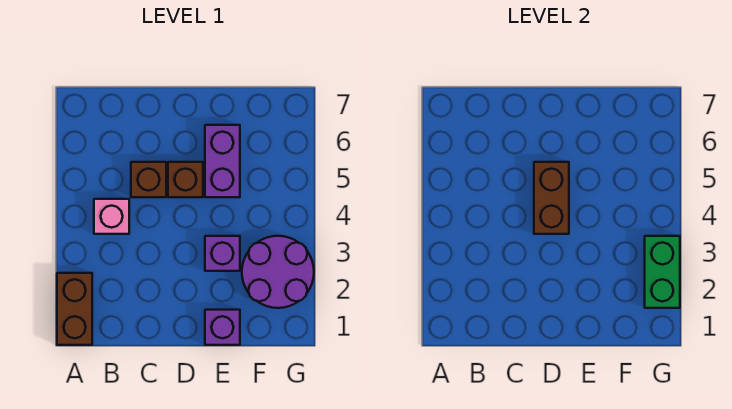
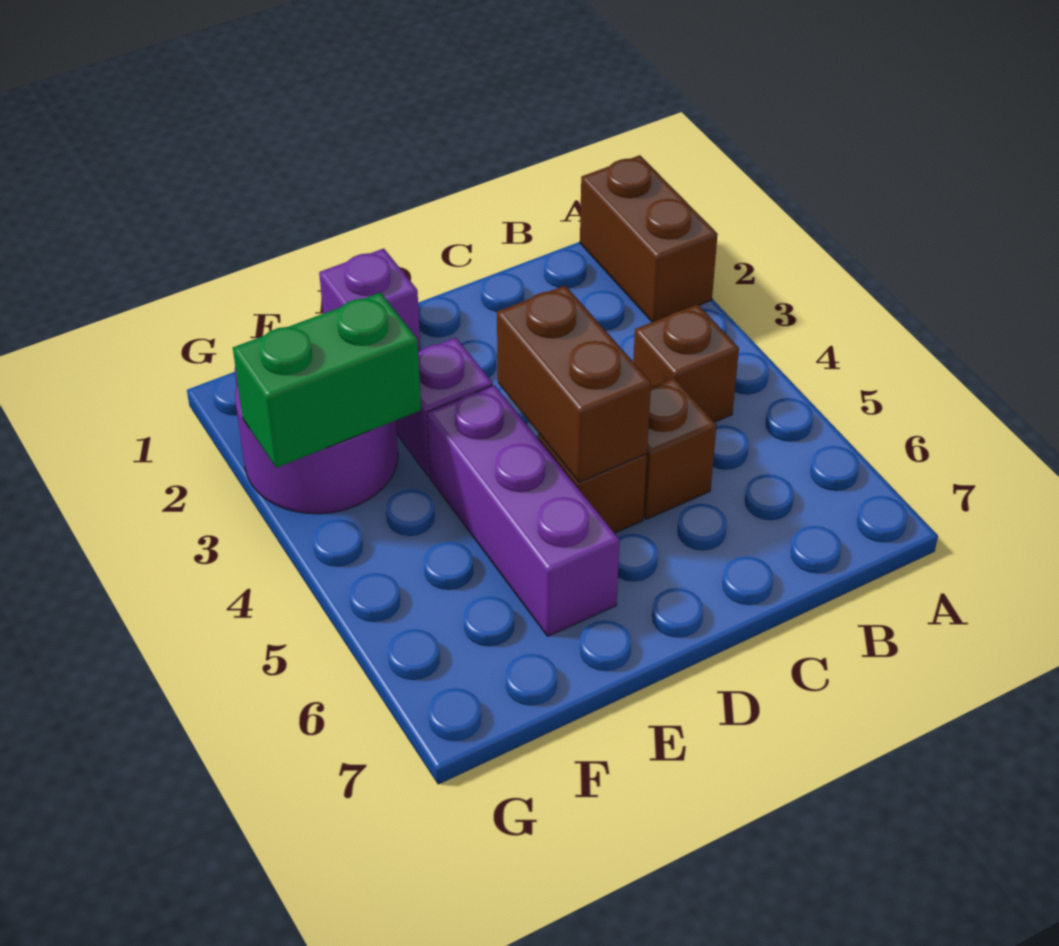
pink brick B4 level 1 -> brown brick B4 level 1
purple brick E5:E6 level 1 -> purple brick E4:E6 level 1
green brick G2:G3 level 2 -> green brick F3:G3 level 2

